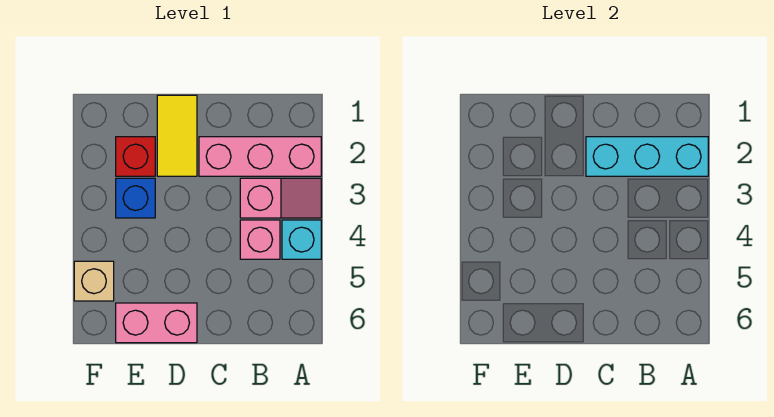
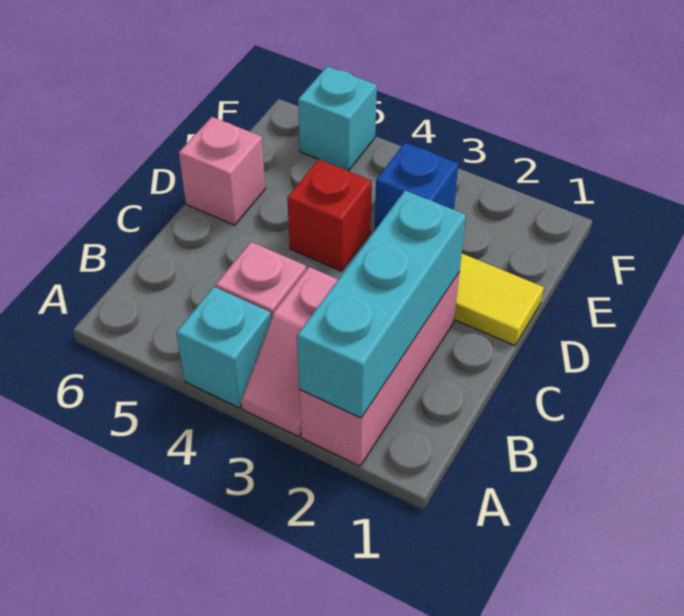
pink brick D6:E6 level 1 -> pink brick D6 level 1
red brick E2 level 1 -> red brick D4 level 1
tan brick F5 level 1 -> cyan brick F5 level 1

